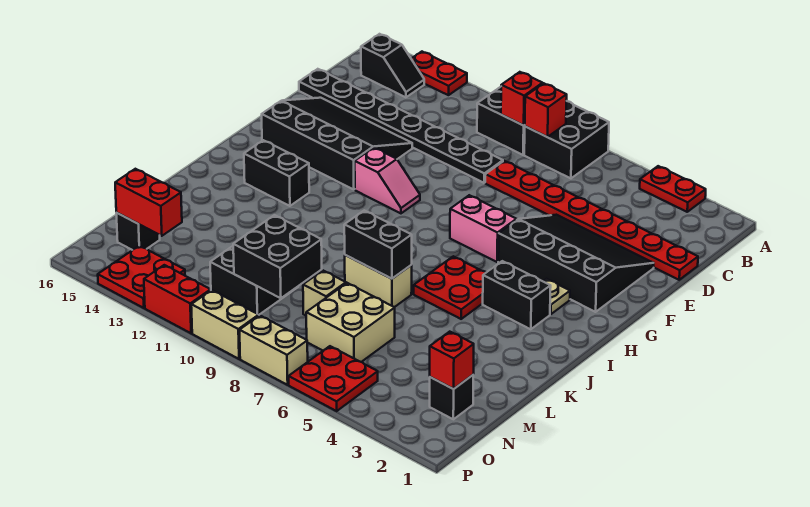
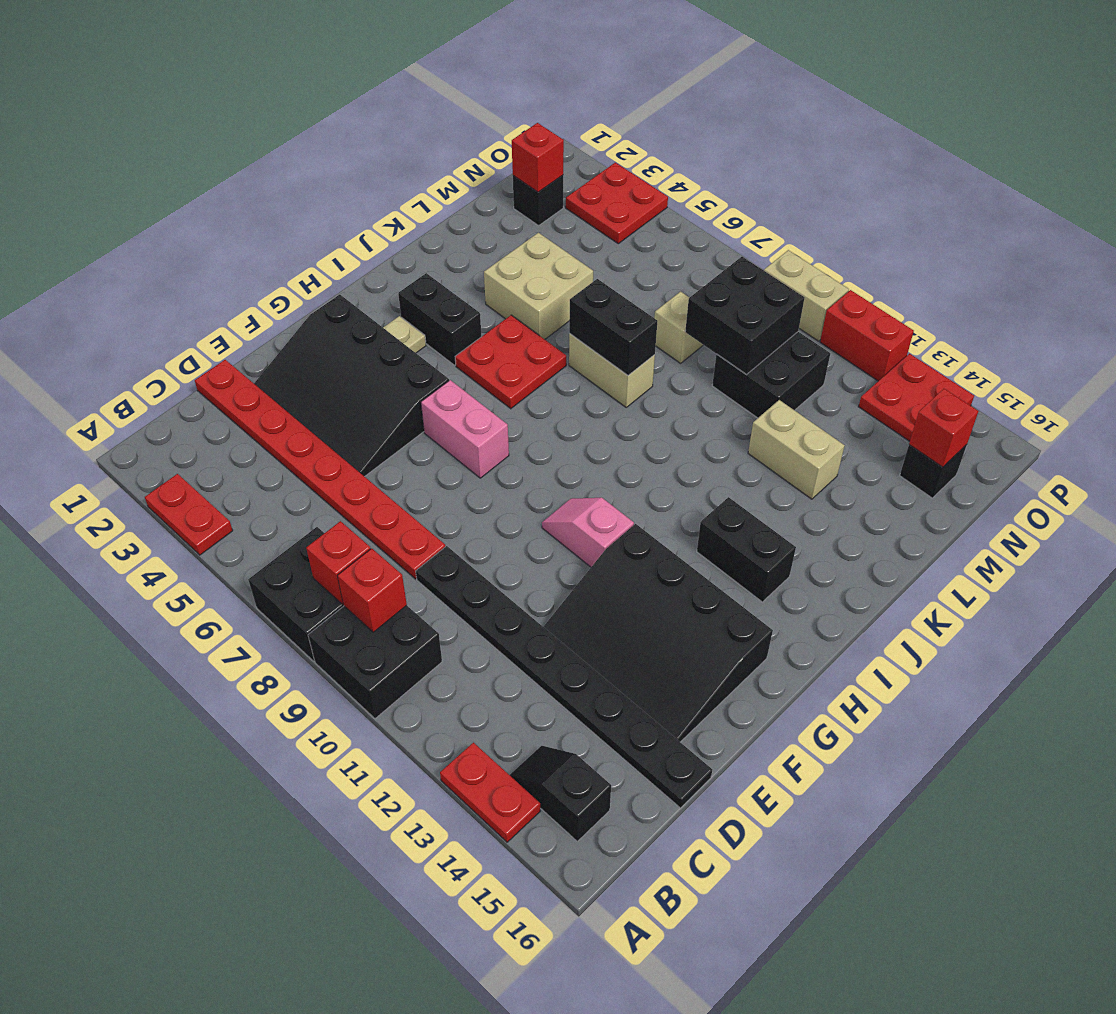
tan brick M6:N7 level 1 -> tan brick K4:L5 level 1
red brick N14:N15 level 2 -> red brick N15 level 2
red plate O5:P6 level 1 -> red plate O3:P4 level 1
tan brick P7:P8 level 1 -> tan brick L12:L13 level 1

